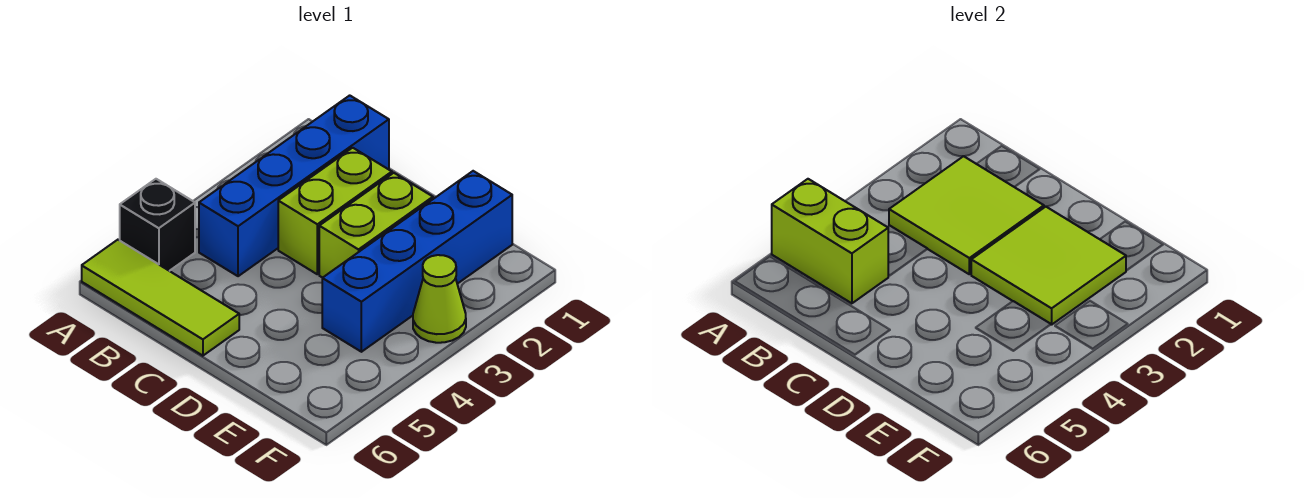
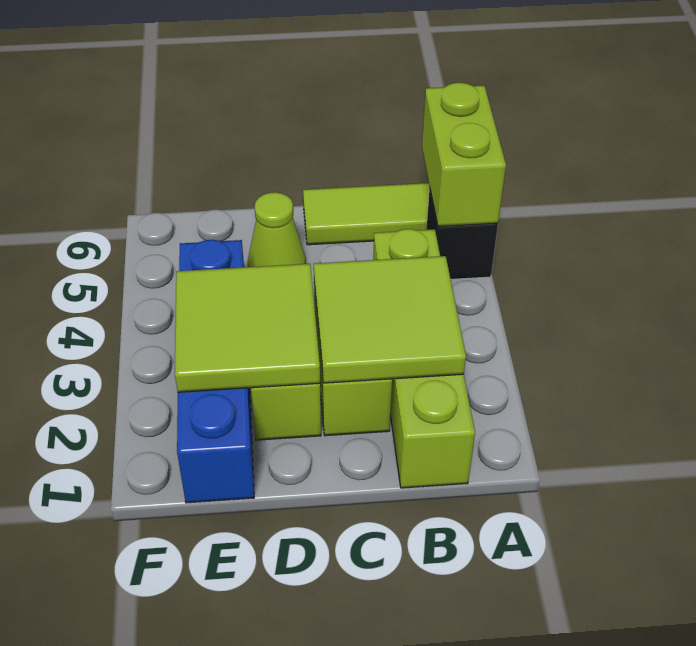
lime brick A5:B5 level 2 -> lime brick A5:A6 level 2
blue brick B1:B4 level 1 -> lime brick B1:B4 level 1
lime cone F3 level 1 -> lime cone D5 level 1

